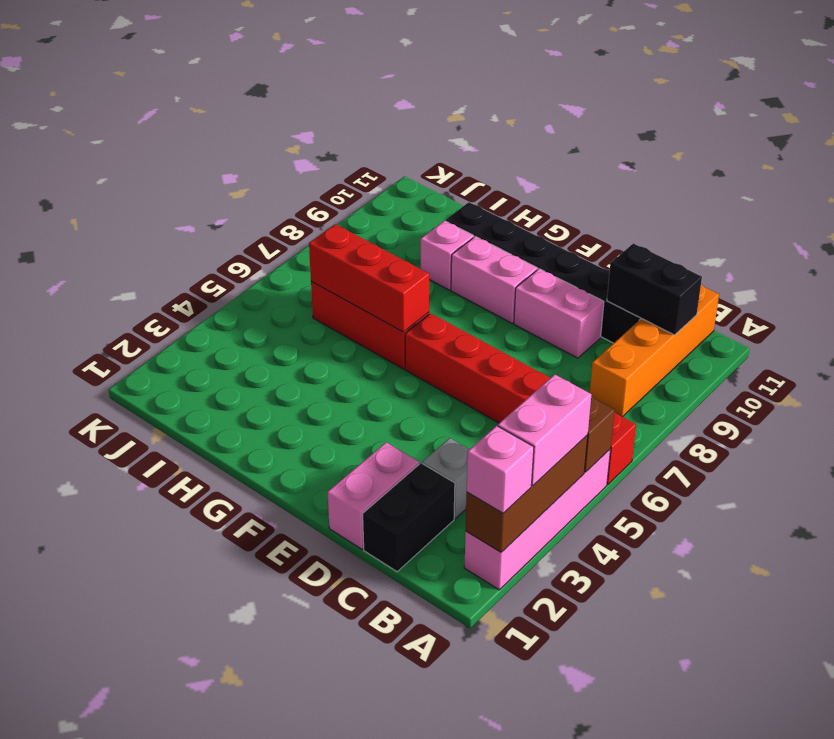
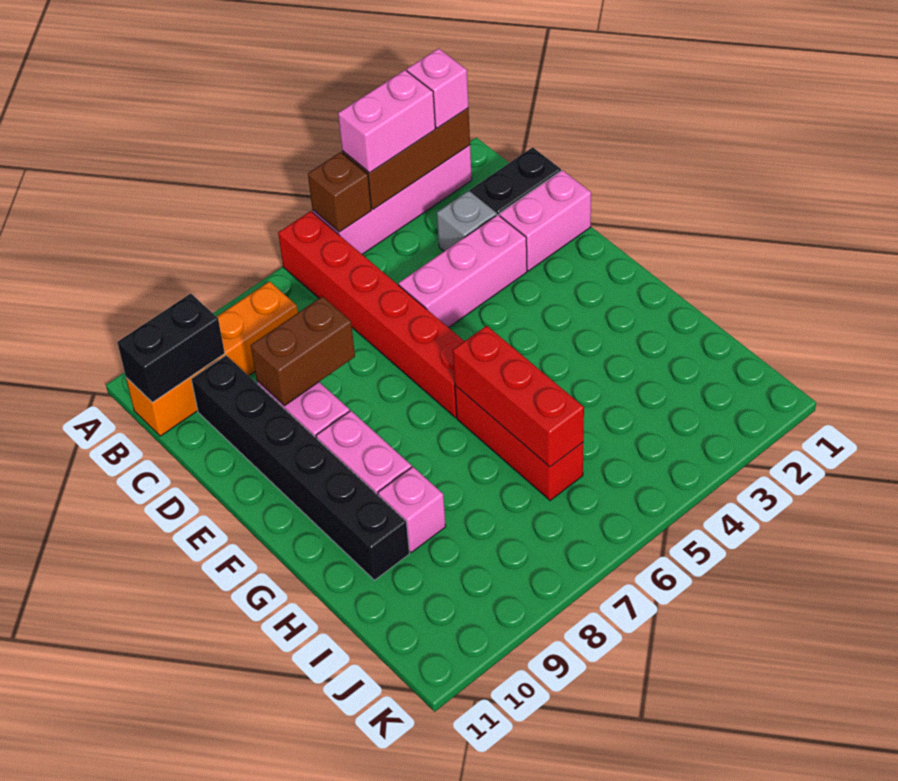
black brick B10:C10 level 2 -> black brick B10:B11 level 2
none -> pink brick D3:D5 level 1
none -> brown brick D8:D9 level 2

